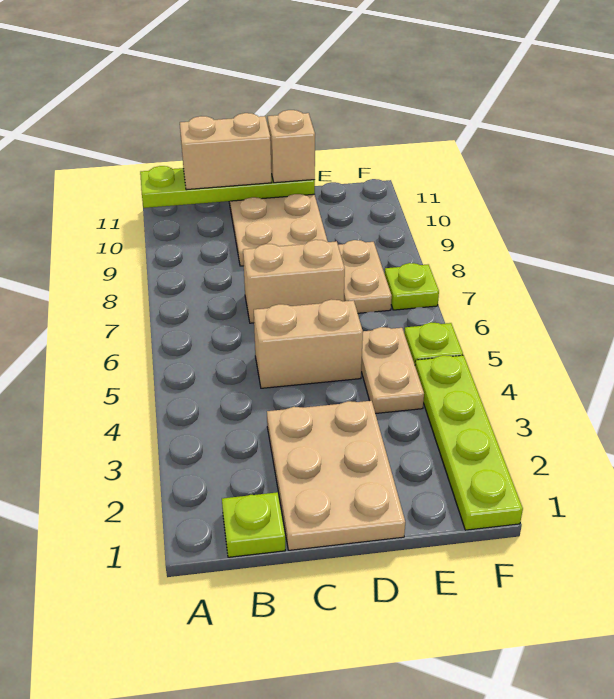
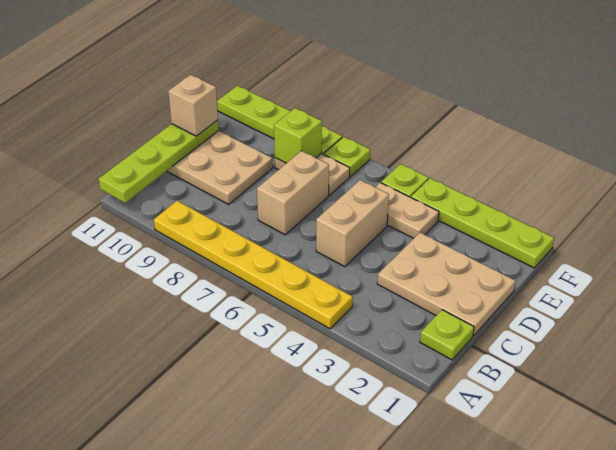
none -> yellow plate A4:A9 level 1
tan brick B11:C11 level 3 -> none
none -> lime brick E8 level 2
none -> lime plate F8:F11 level 1

